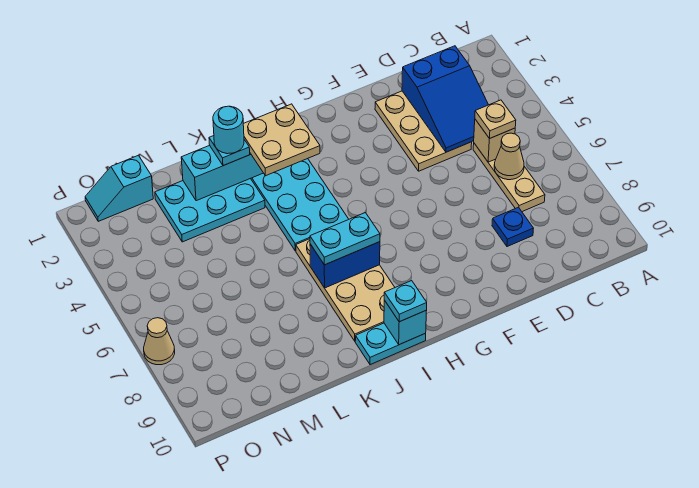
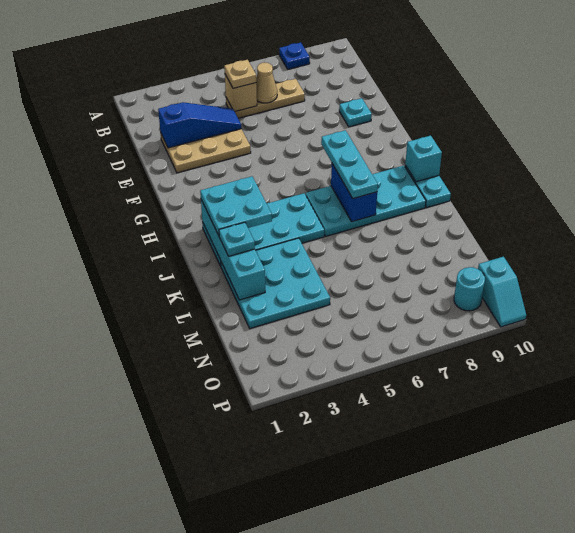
blue slope C2:D4 level 2 top 2 -> blue slope D2:D4 level 2 top 2
blue plate D8 level 1 -> blue plate A8 level 1
tan plate I2:J3 level 3 -> cyan plate I2:J3 level 3
tan plate I6:J9 level 1 -> cyan plate I6:J9 level 1
cyan plate I7:J7 level 3 -> cyan plate H7:J7 level 3
cyan plate I10 level 3 -> cyan plate E9 level 1
cyan plate K2:M3 level 1 -> cyan plate K2:M4 level 1
cyan round brick K2 level 4 -> cyan round brick O9 level 1
cyan slope N1:O1 level 1 top N -> cyan slope O10:P10 level 1 top O
tan cone P7 level 1 -> none

